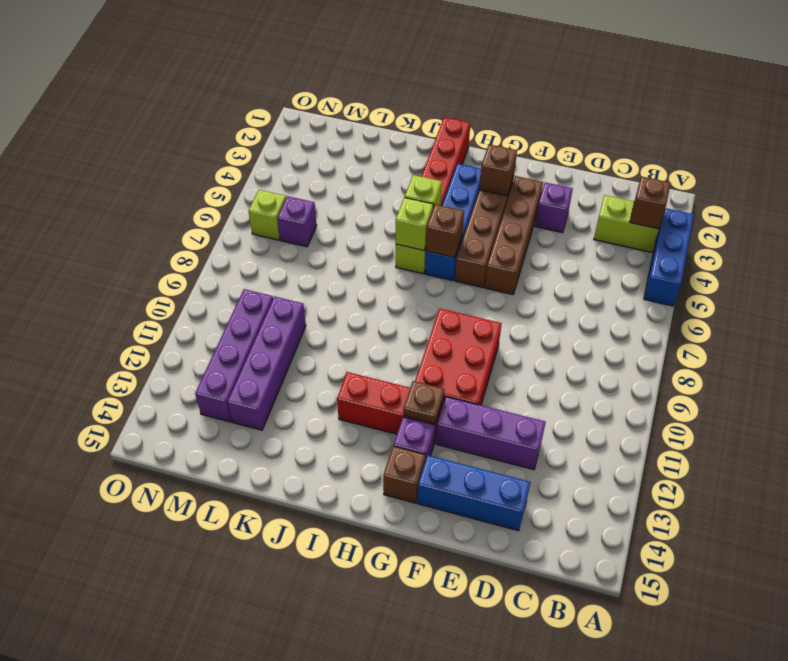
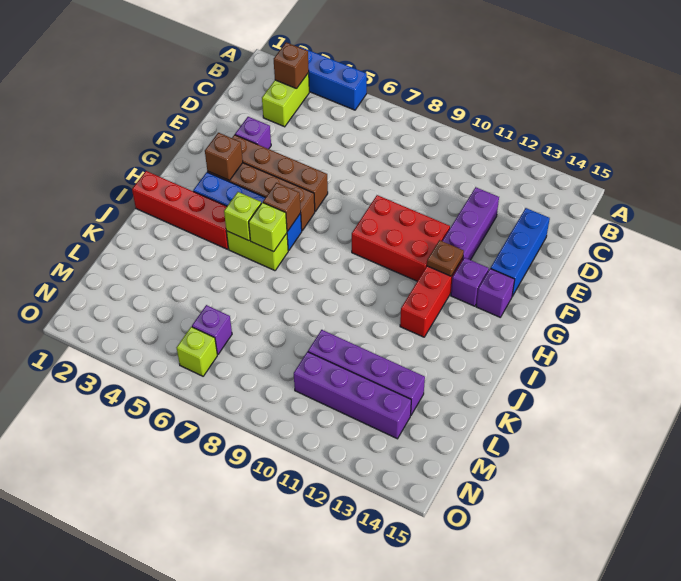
brown brick G14 level 1 -> purple brick G14 level 1

